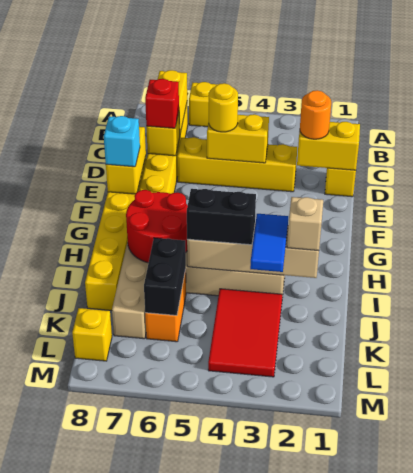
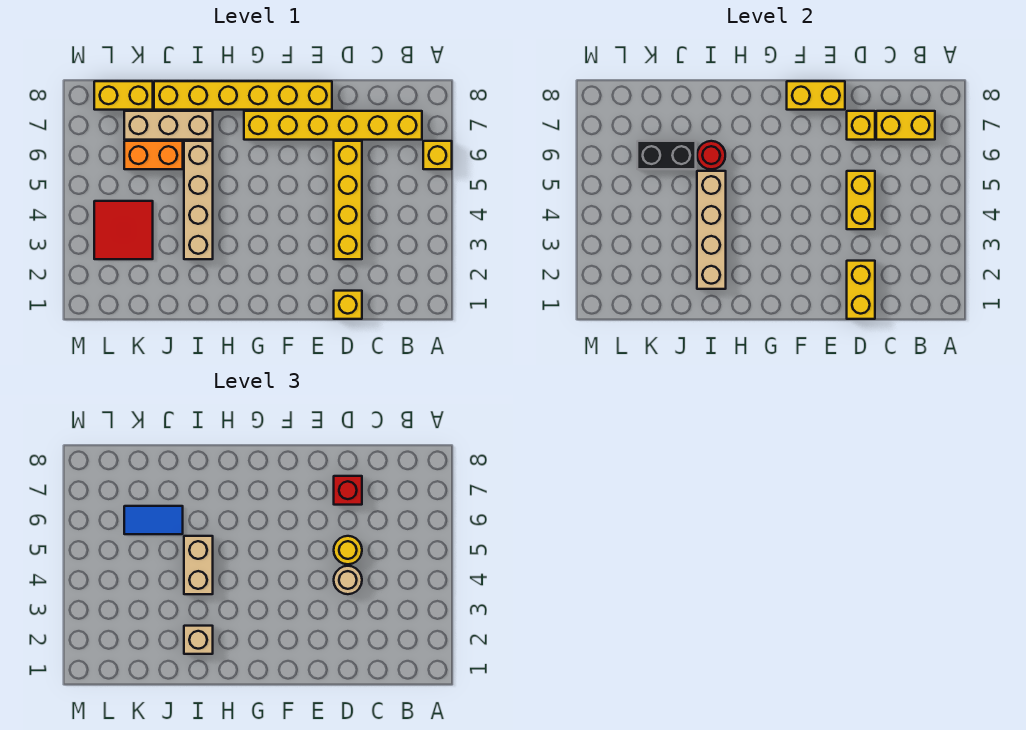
orange round brick D2 level 3 -> none
none -> tan round brick D4 level 3
cyan brick F8 level 3 -> none
red round brick H6:I7 level 2 -> red round brick I6 level 2
blue tile I3:J3 level 3 -> blue tile J6:K6 level 3
black brick I4:I5 level 3 -> tan brick I4:I5 level 3
red tile J3:L4 level 1 -> red tile K3:L4 level 1
yellow brick L8 level 1 -> yellow brick K8:L8 level 1

